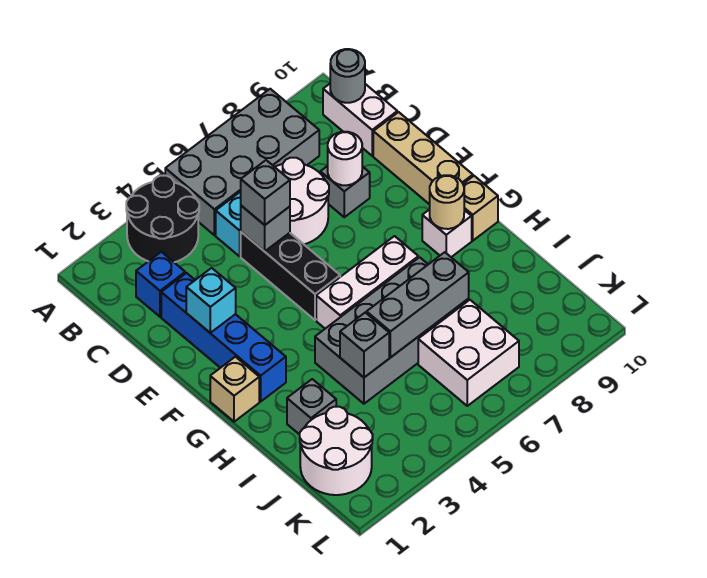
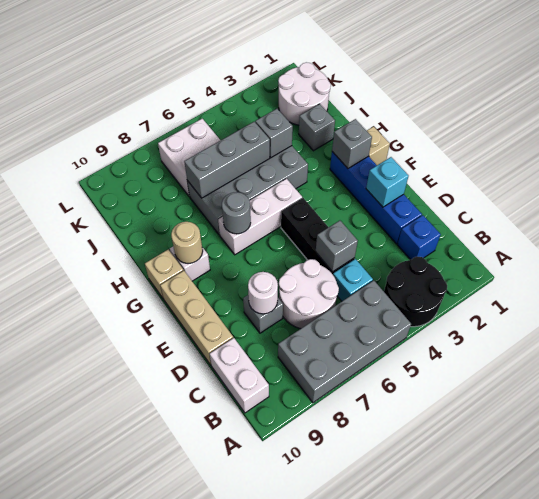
grey round brick B10 level 2 -> grey round brick G7 level 2
grey brick D5 level 3 -> grey brick G2 level 2

